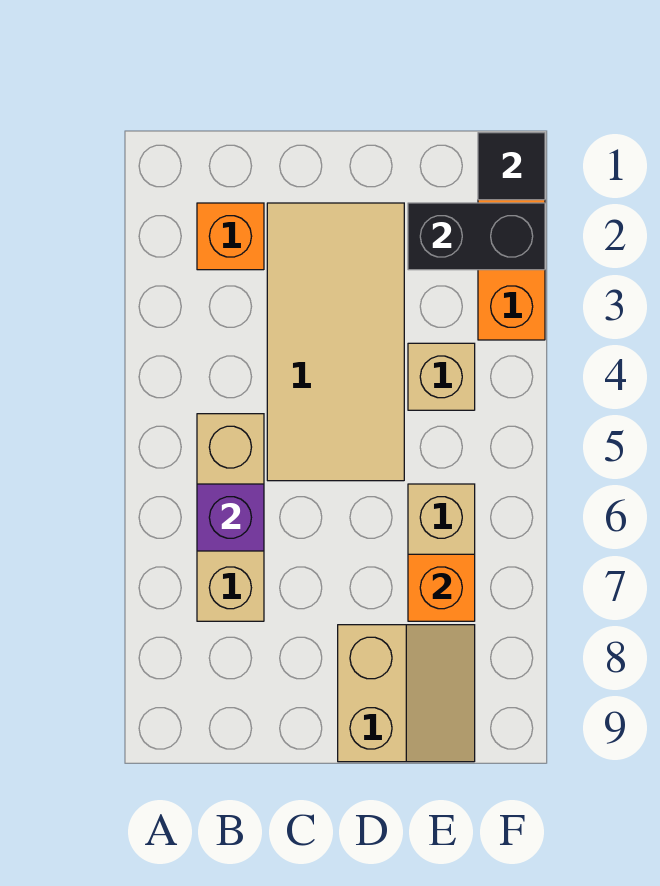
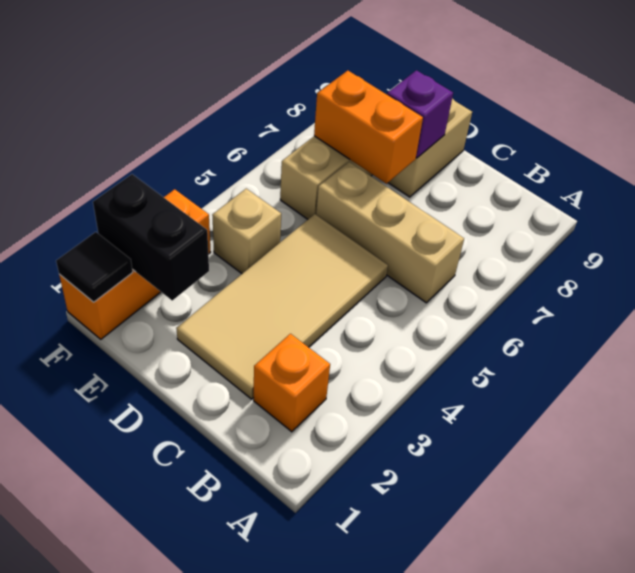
tan brick B5:B7 level 1 -> tan brick B6:D6 level 1
purple brick B6 level 2 -> purple brick D8 level 2
orange brick E7 level 2 -> orange brick D7:E7 level 2

